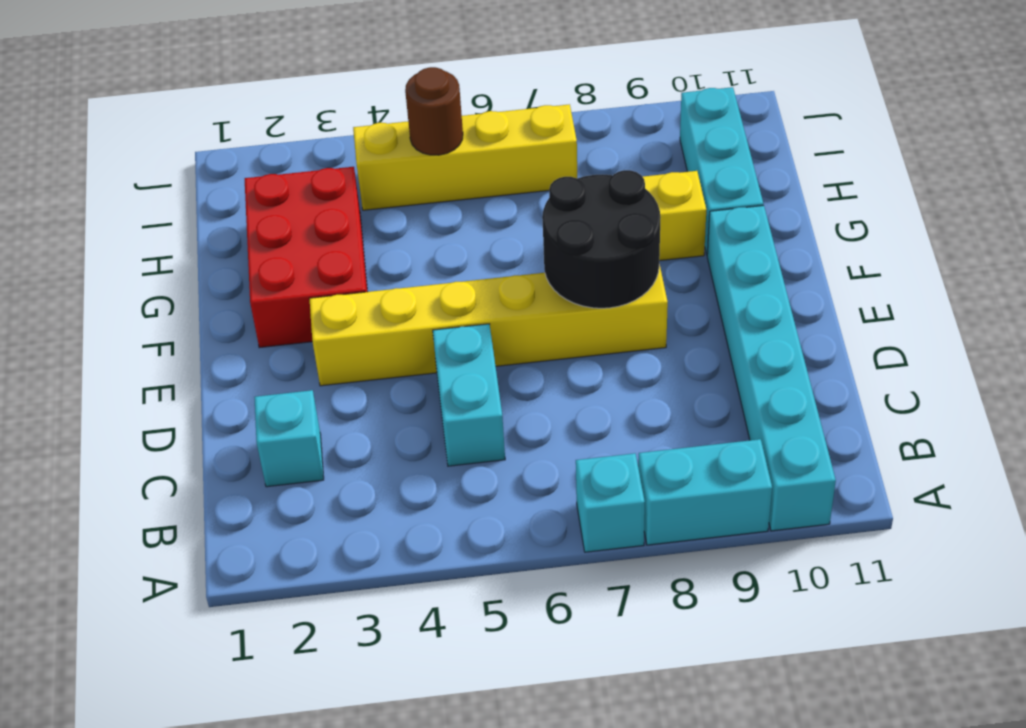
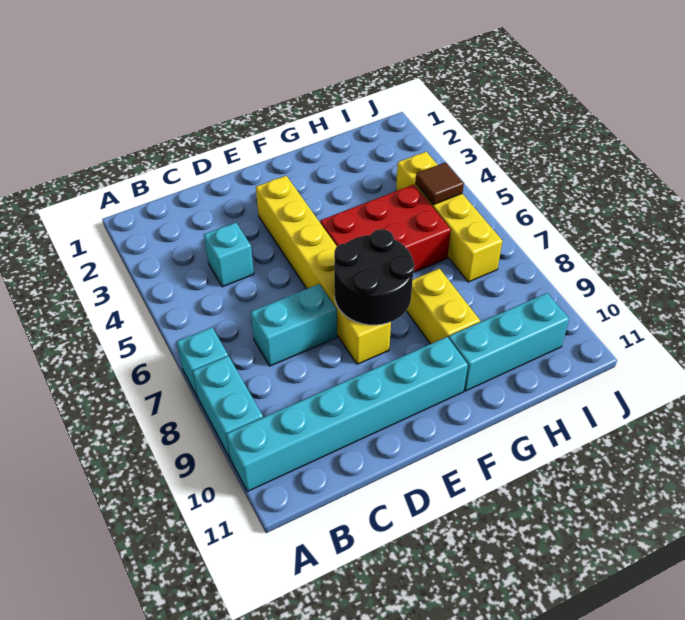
cyan brick C2 level 1 -> cyan brick C4 level 1
cyan brick C5:D5 level 1 -> cyan brick C7:D7 level 1
red brick F2:H3 level 1 -> red brick F5:H6 level 1
brown round brick I5 level 2 -> brown tile I5 level 2

